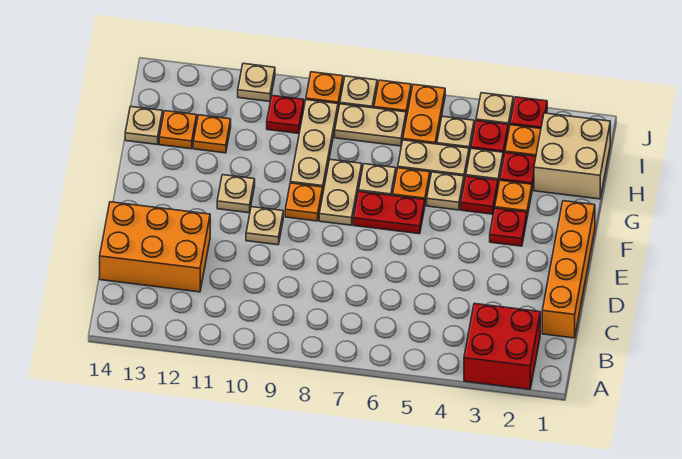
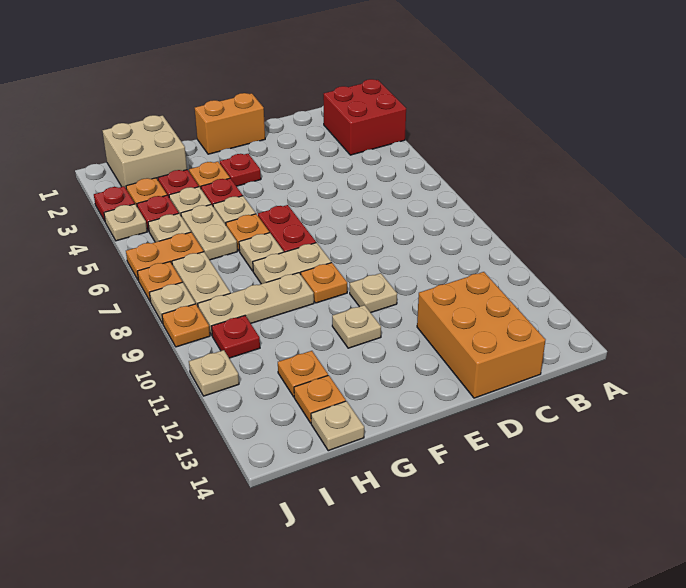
orange brick C1:F1 level 1 -> orange brick E1:F1 level 1

